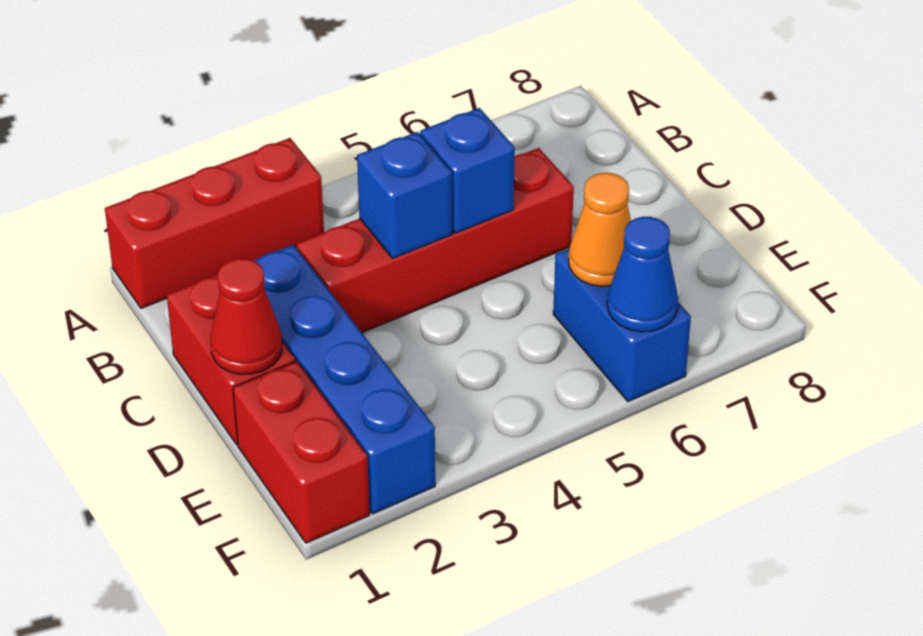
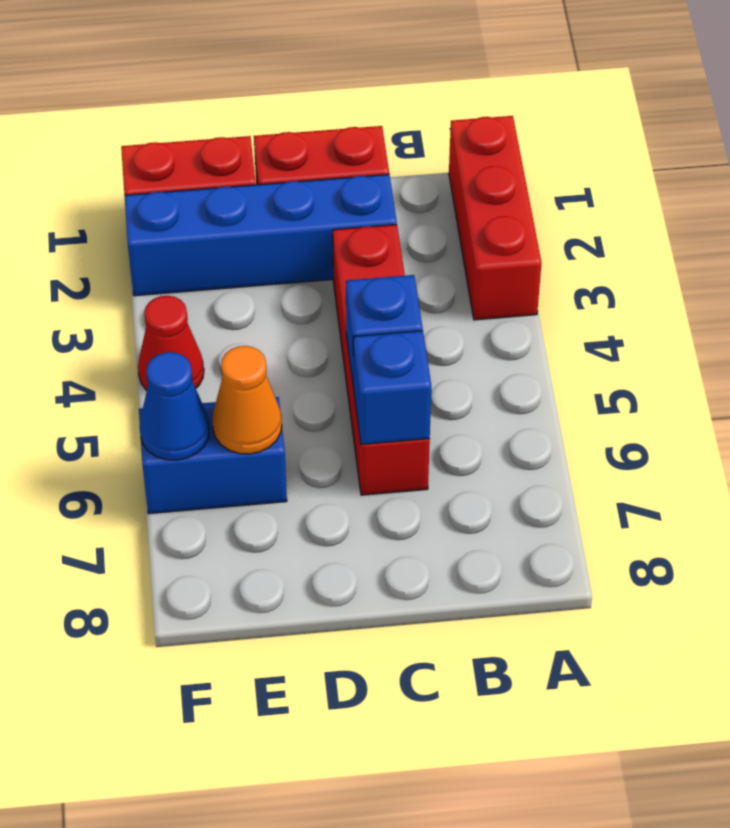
blue brick C4 level 2 -> blue brick C6 level 2
red cone D1 level 2 -> red cone F4 level 1

